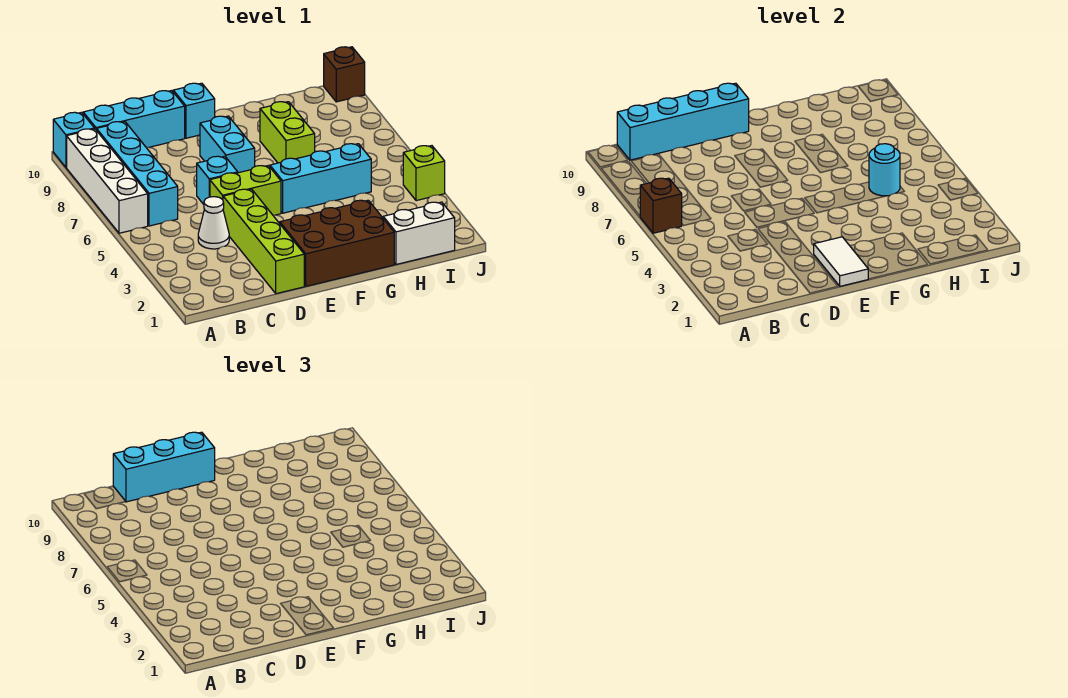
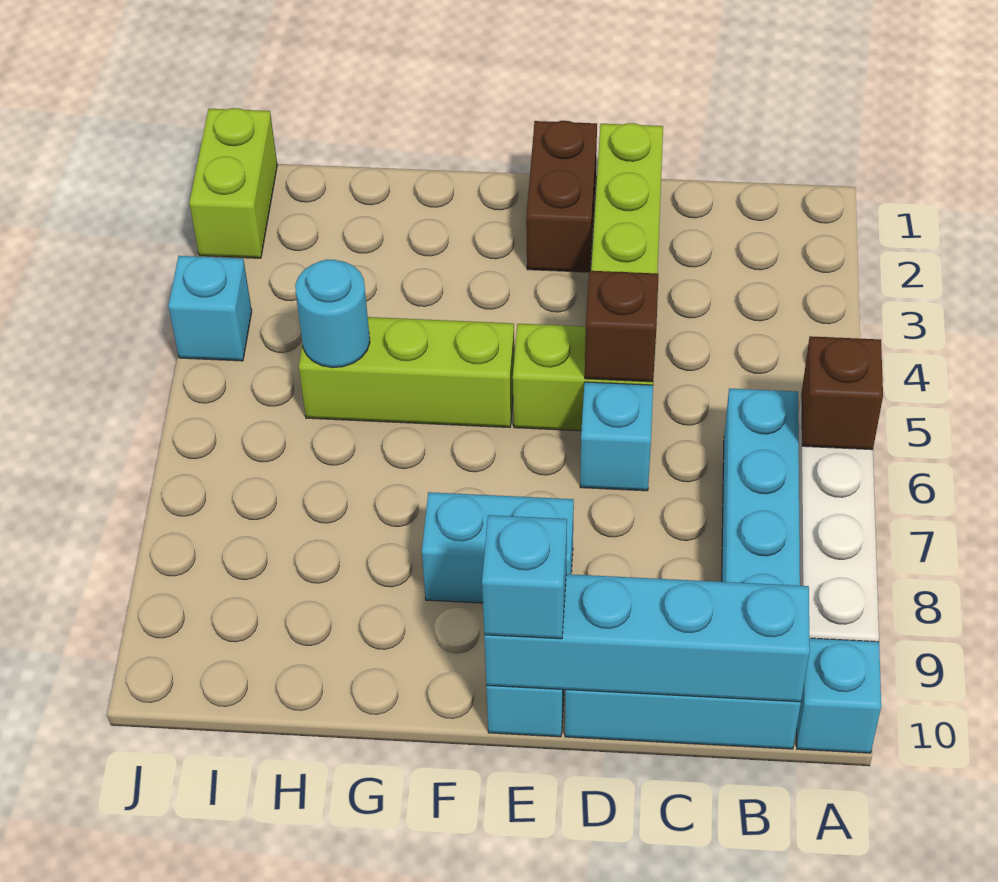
white cone C4 level 1 -> none
cyan brick C10:E10 level 3 -> cyan brick E10 level 3
brown brick E1:G2 level 1 -> brown brick E1:E2 level 1
white tile E1:E2 level 2 -> none
cyan brick E7:E8 level 1 -> cyan brick E8:F8 level 1
cyan brick F5:H5 level 1 -> lime brick F5:H5 level 1
lime brick G7:G8 level 1 -> lime brick J1:J2 level 1
white brick H1:I1 level 1 -> none
lime brick J4 level 1 -> cyan brick J4 level 1
brown brick J10 level 1 -> brown brick D5 level 2

